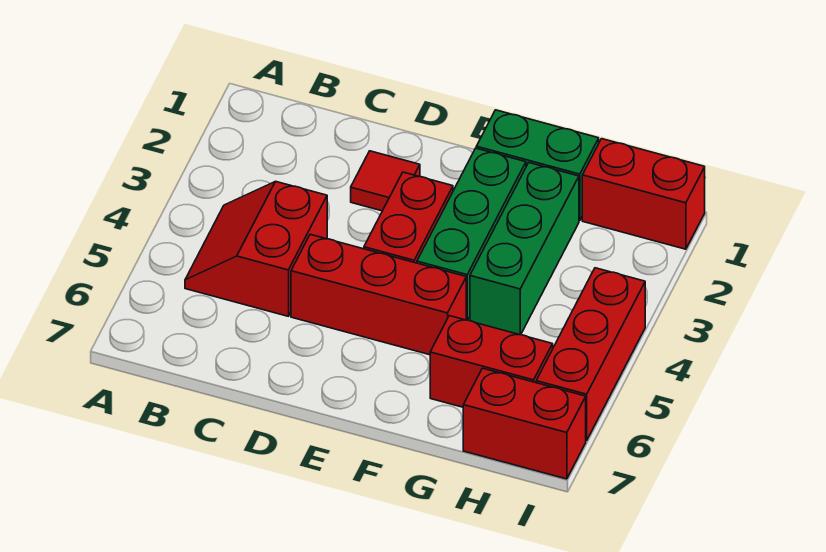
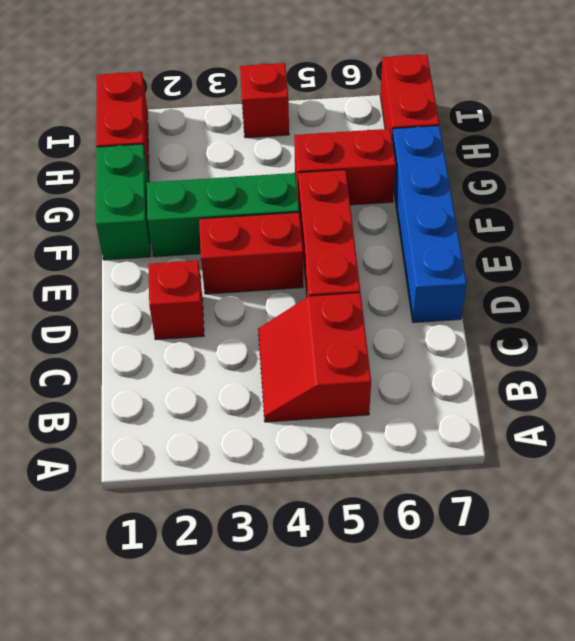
red slope B4:C5 level 1 top C -> red slope B4:C5 level 1 top 5
red tile D2 level 1 -> red brick D2 level 1
none -> blue brick D7:G7 level 1
green brick G2:G4 level 1 -> none
red brick G6:H6 level 1 -> red brick G5:G6 level 1
red brick I4:I6 level 1 -> red brick I4 level 1

